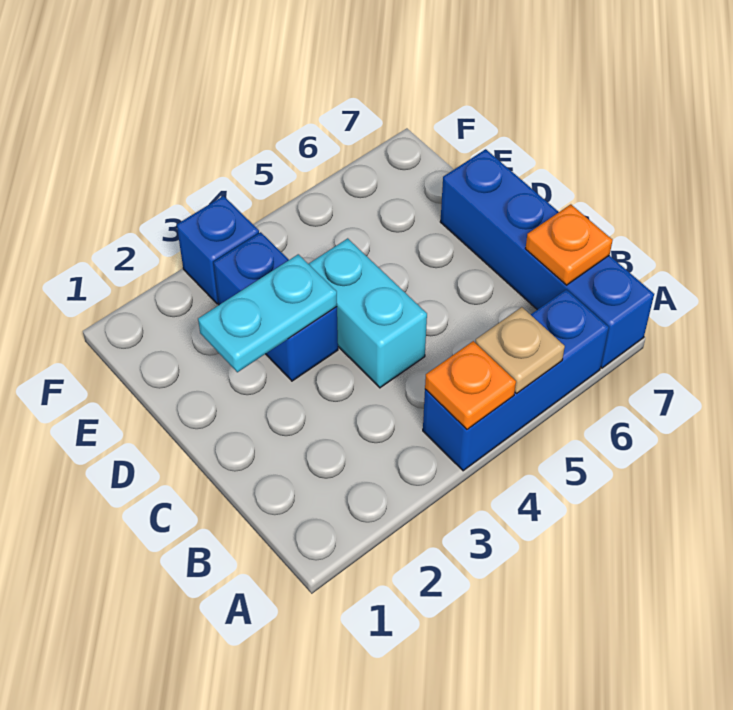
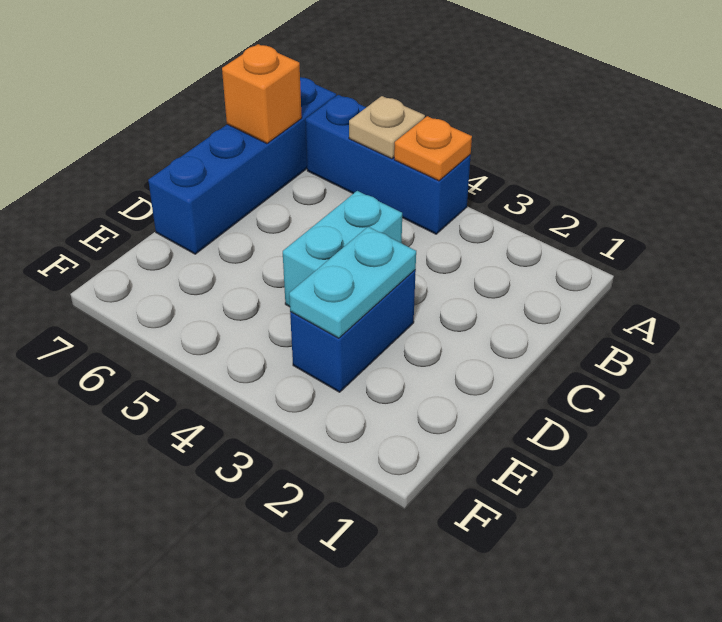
orange plate B7 level 2 -> orange brick B7 level 2
cyan plate D2:D3 level 2 -> cyan plate D3:E3 level 2
blue brick F3 level 1 -> none

